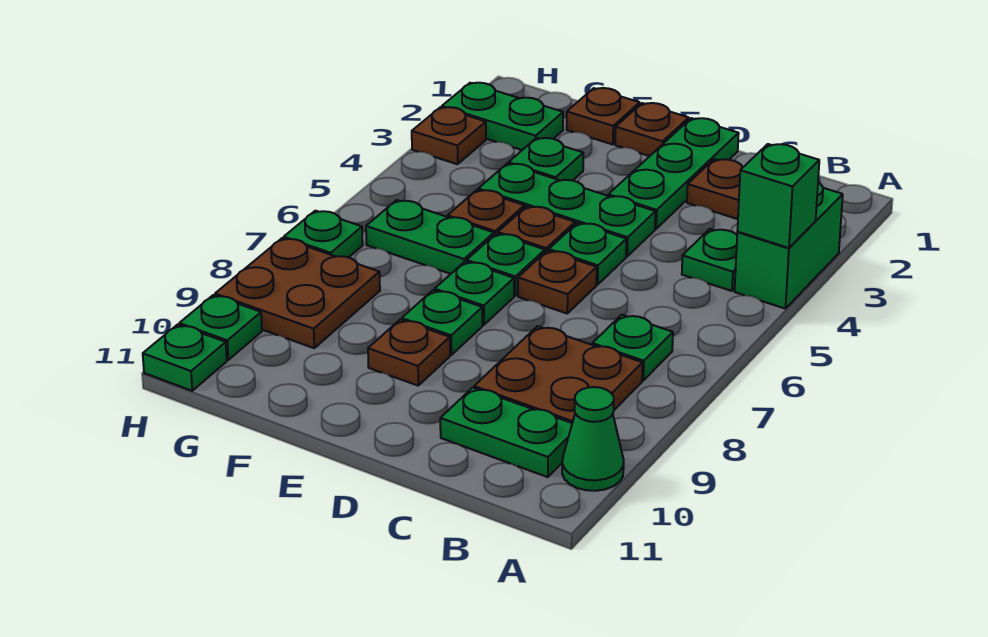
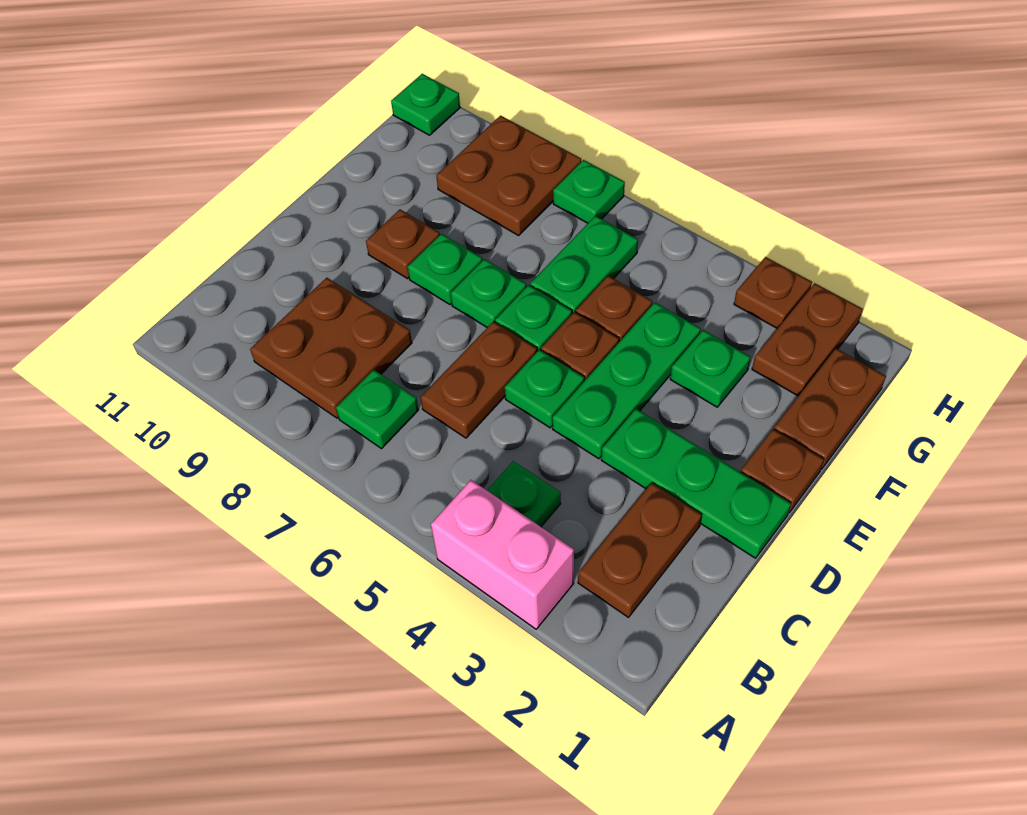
green brick A3:A4 level 1 -> pink brick A3:A4 level 1
green brick A4 level 2 -> none
green cone A10 level 1 -> none
green plate B10:C10 level 1 -> none
brown plate D6 level 1 -> brown plate C6:D6 level 1
brown plate F1 level 1 -> brown plate F1:G1 level 1
green plate G2:H2 level 1 -> brown plate G2:H2 level 1
green plate H10 level 1 -> none

